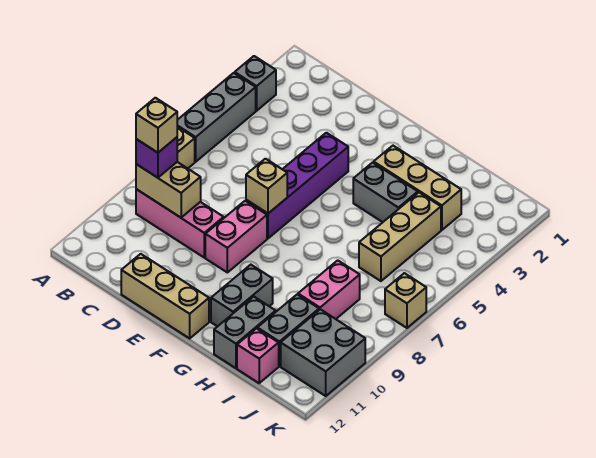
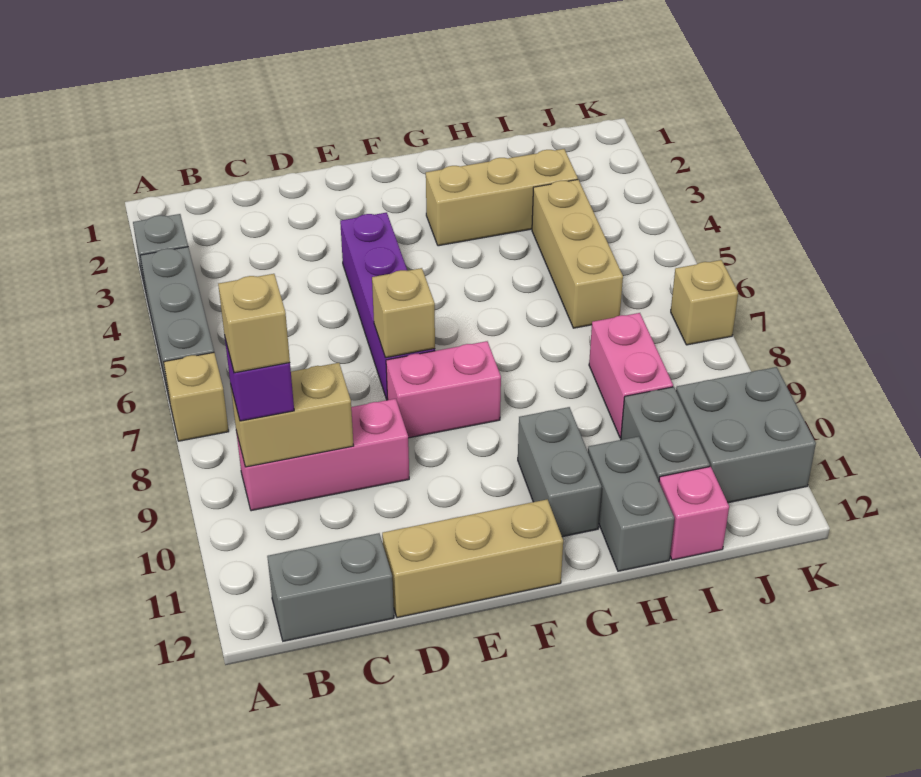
pink brick E8:E9 level 1 -> pink brick E8:F8 level 1
grey brick G4:H4 level 1 -> grey brick B12:C12 level 1

